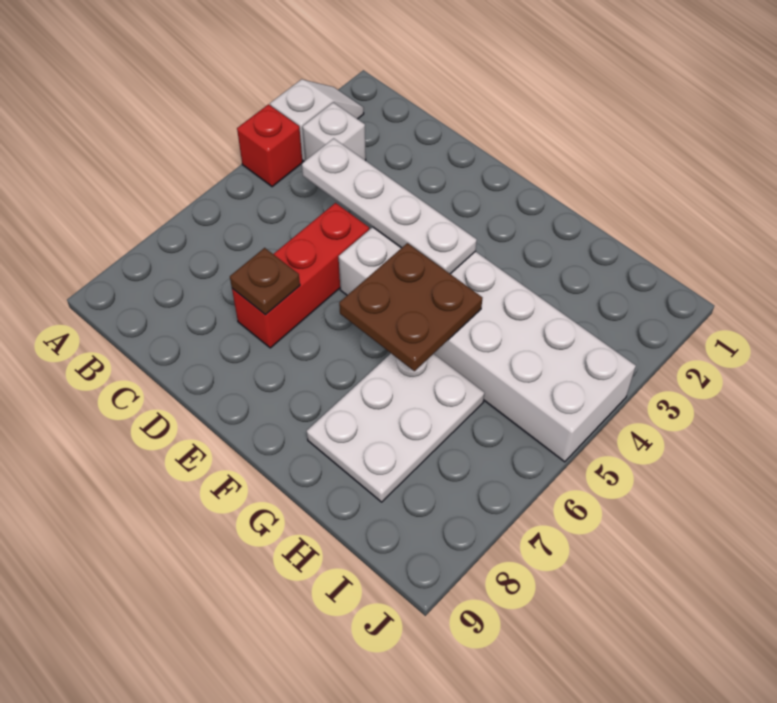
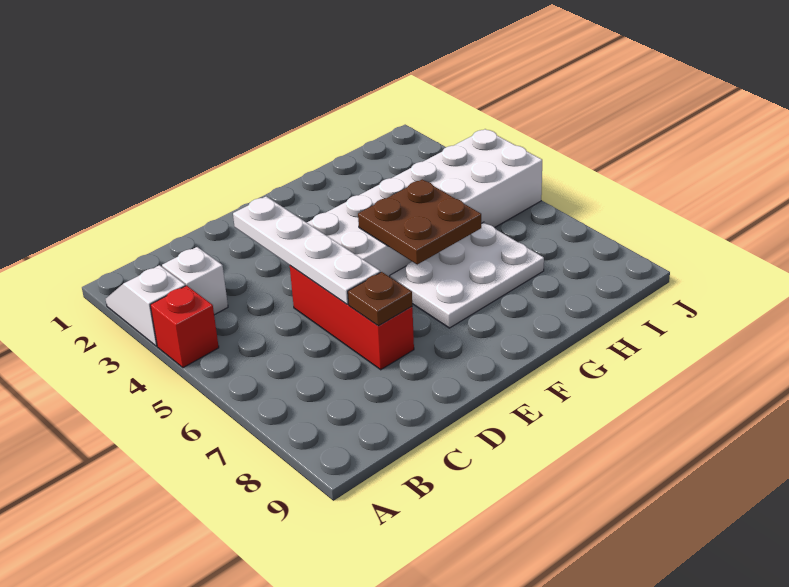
white plate C4:F4 level 2 -> white plate D3:D6 level 2
white plate G6:H8 level 1 -> white plate F6:H7 level 1

